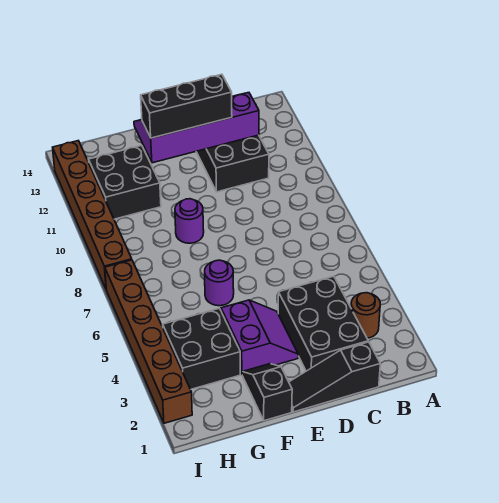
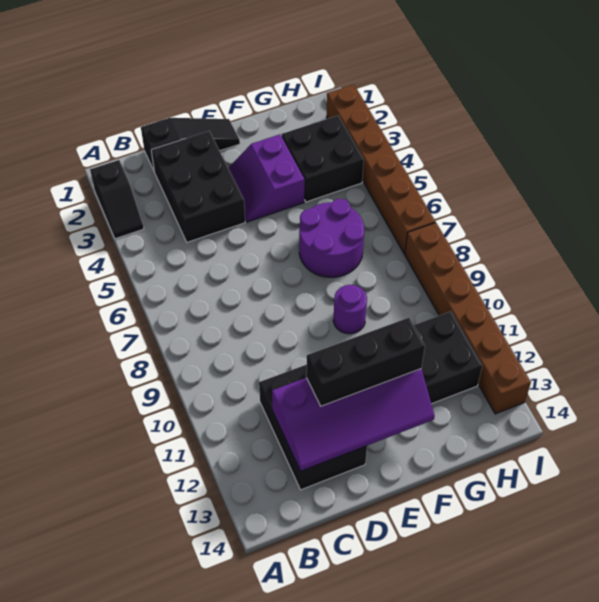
brown round brick B3 level 1 -> none
black slope F1:F2 level 1 top 1 -> black slope A2:A3 level 1 top 2
purple round brick F6 level 1 -> purple round brick F6:G7 level 1

